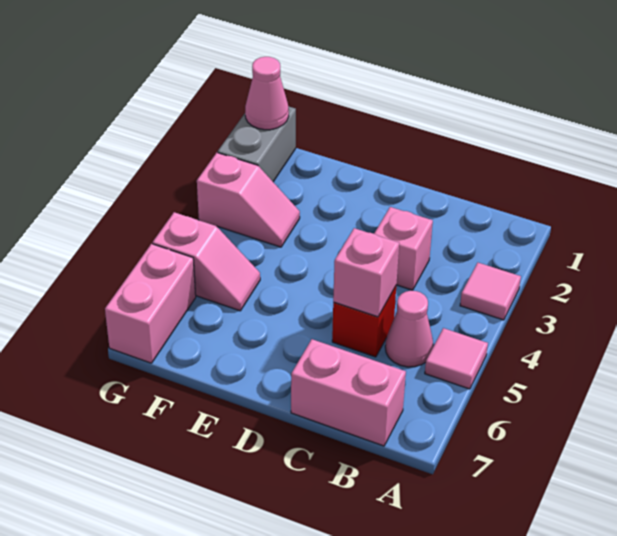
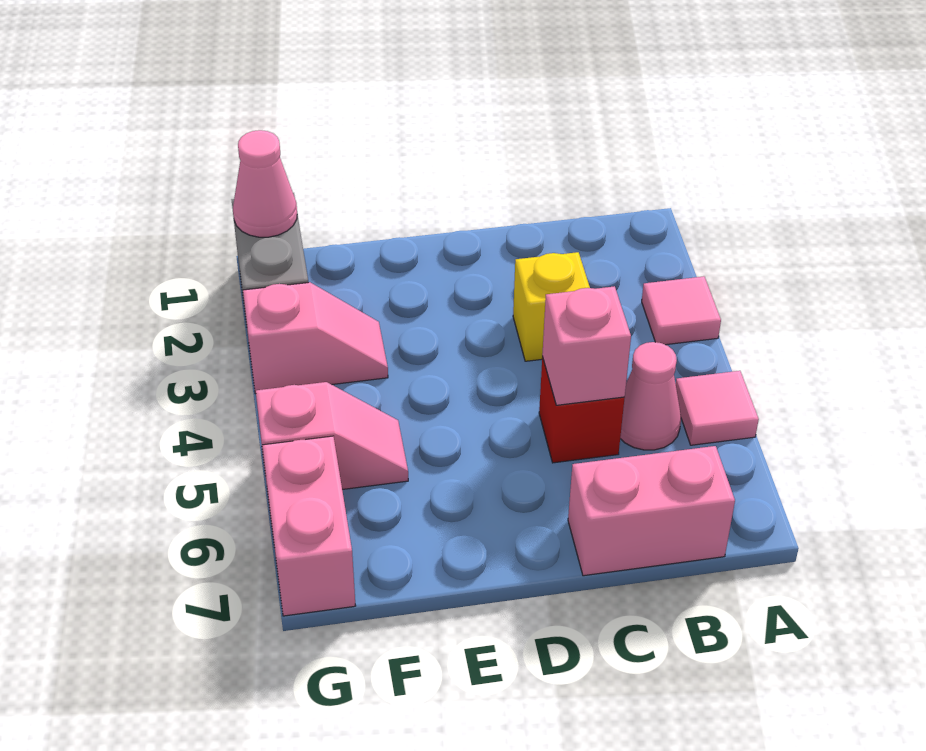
pink brick C3 level 1 -> yellow brick C3 level 1

